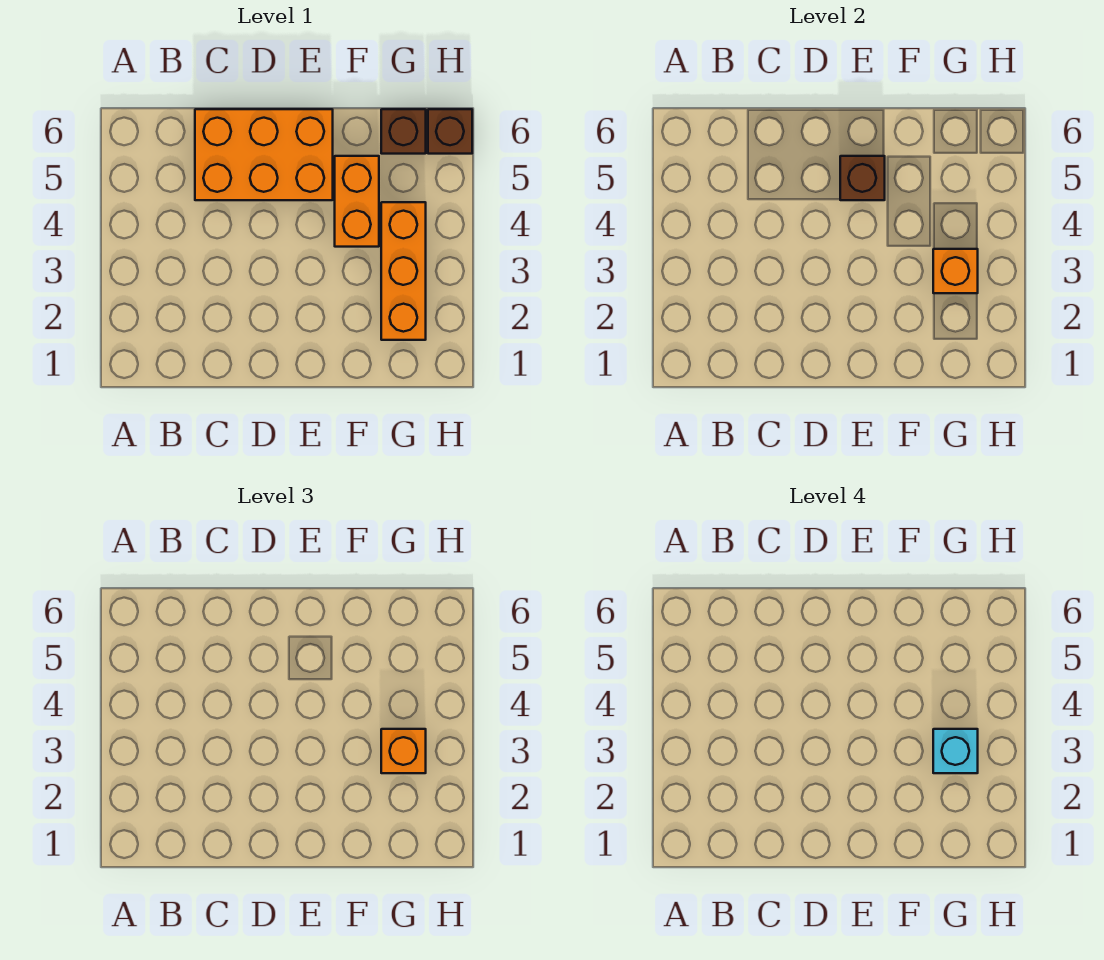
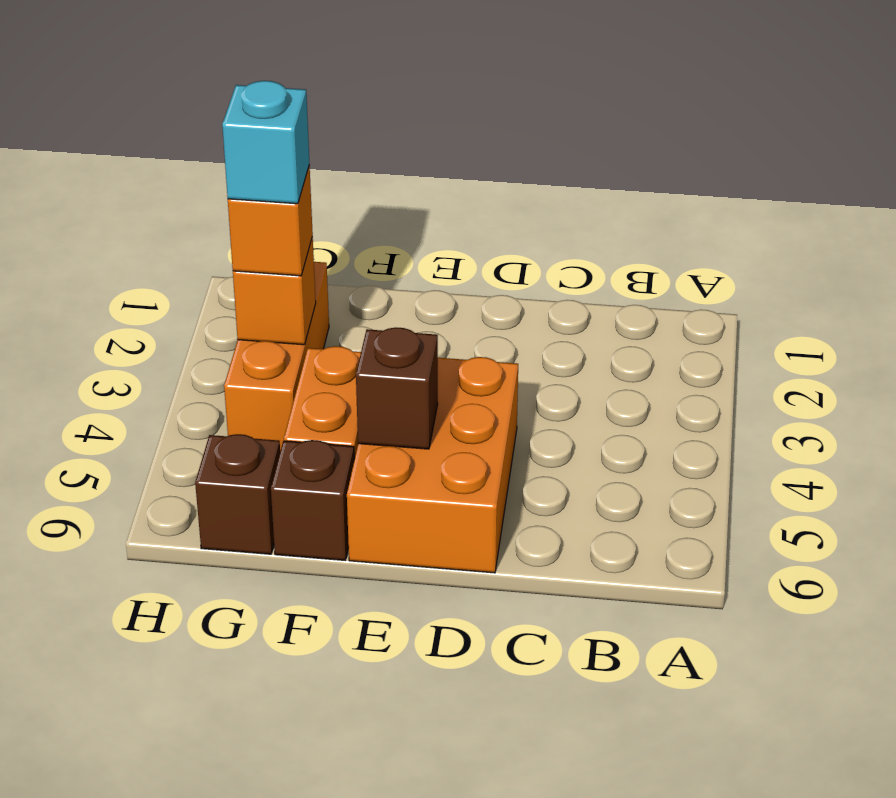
orange brick C5:E6 level 1 -> orange brick D4:E6 level 1
brown brick H6 level 1 -> brown brick F6 level 1

